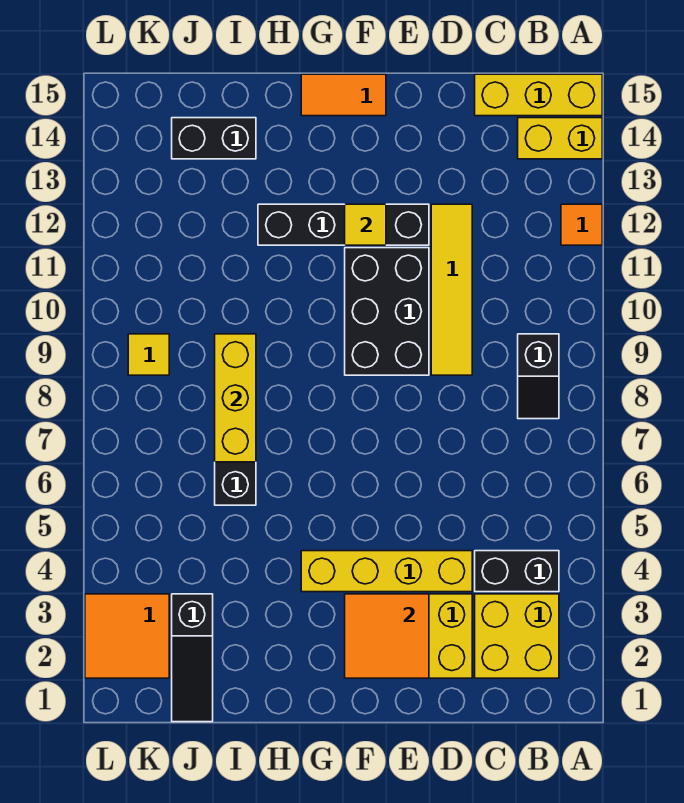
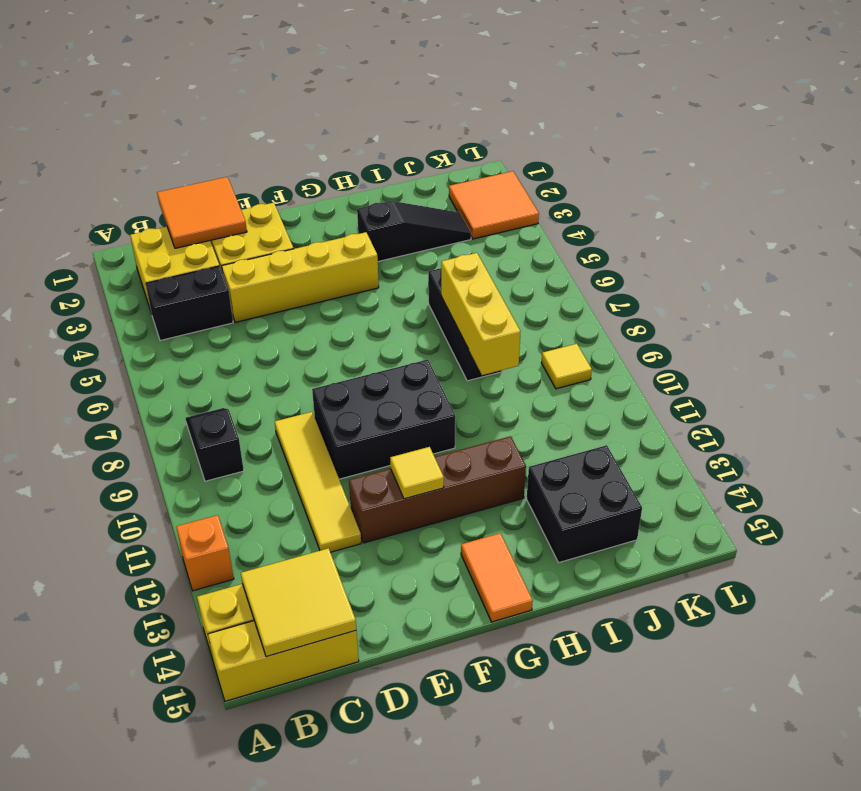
orange tile A12 level 1 -> orange brick A12 level 1
none -> yellow tile B14:C15 level 2
orange tile E2:F3 level 2 -> orange tile C1:D2 level 2
black brick E9:F11 level 1 -> black brick E9:G10 level 1
black brick E12:H12 level 1 -> brown brick E12:H12 level 1
orange tile F15:G15 level 1 -> orange tile G14:G15 level 1
black brick I14:J14 level 1 -> black brick I13:J14 level 1
black slope J1:J3 level 1 top 3 -> black slope H3:J3 level 1 top H

